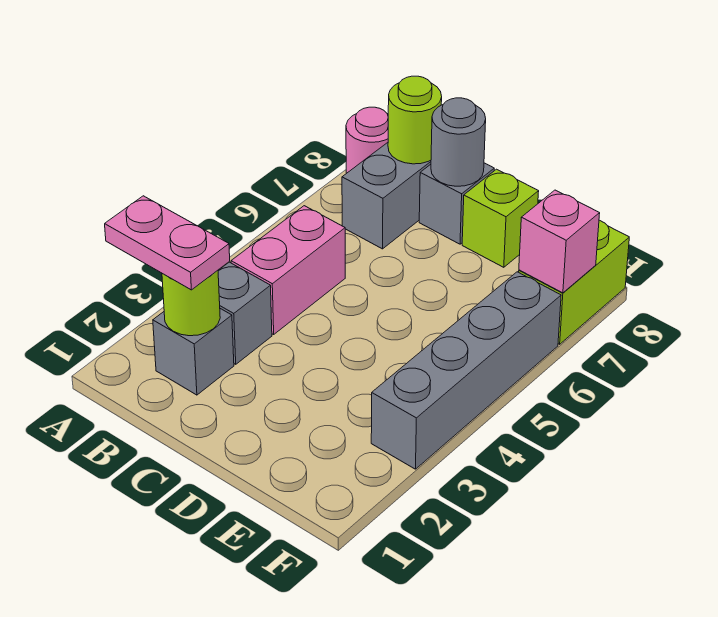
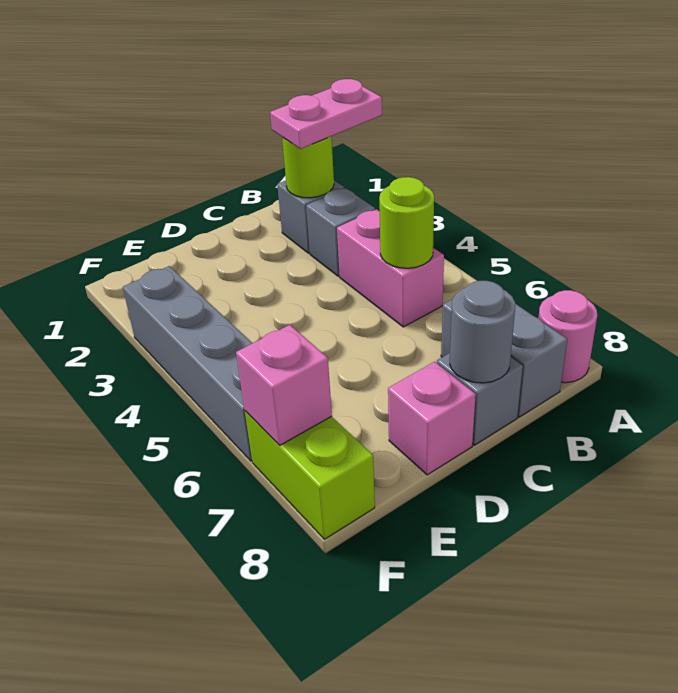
lime round brick B8 level 2 -> lime round brick B5 level 2
lime brick D8 level 1 -> pink brick D8 level 1

